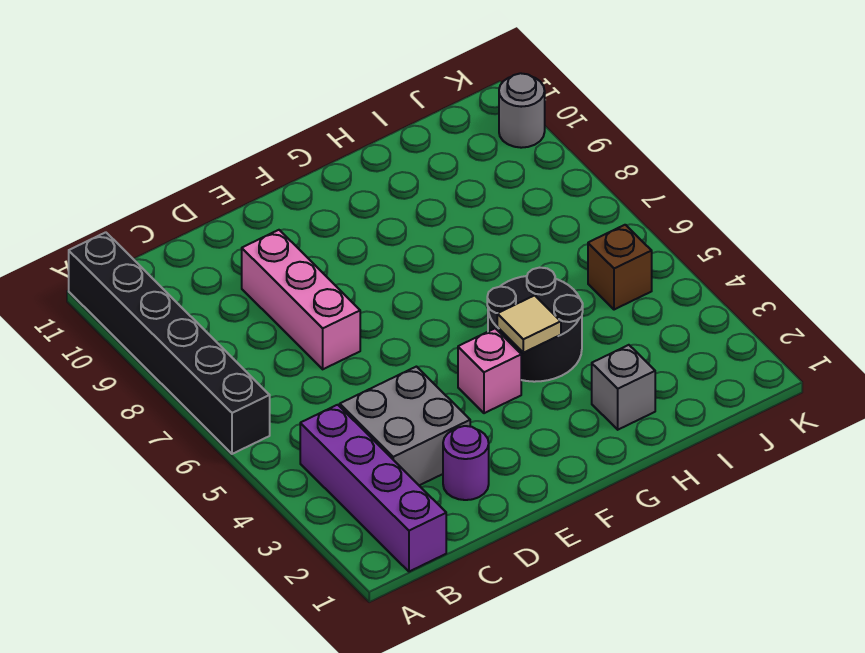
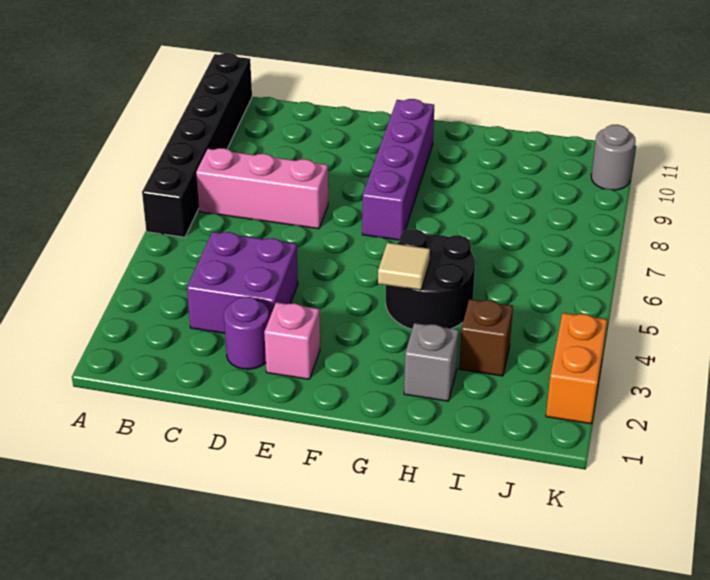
purple brick B1:B4 level 1 -> purple brick F7:F10 level 1
grey brick C3:D4 level 1 -> purple brick C3:D4 level 1
pink brick D7:D9 level 1 -> pink brick B7:D7 level 1
pink brick F4 level 1 -> pink brick E2 level 1
brown brick J5 level 1 -> brown brick I3 level 1
none -> orange brick K2:K3 level 1

